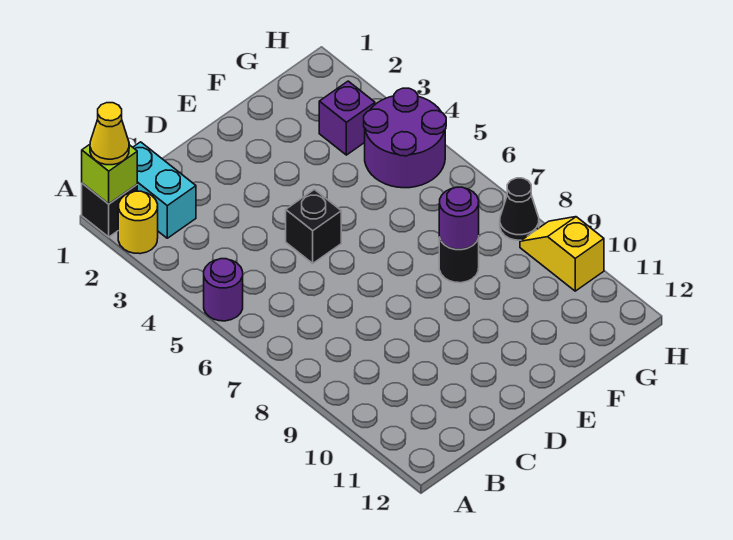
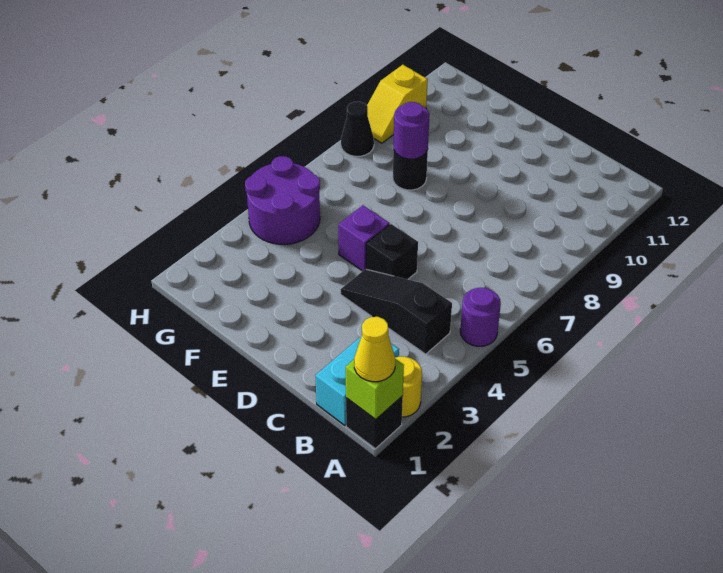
none -> black slope B4:D4 level 1 top B
purple brick G3 level 1 -> purple brick E5 level 1

